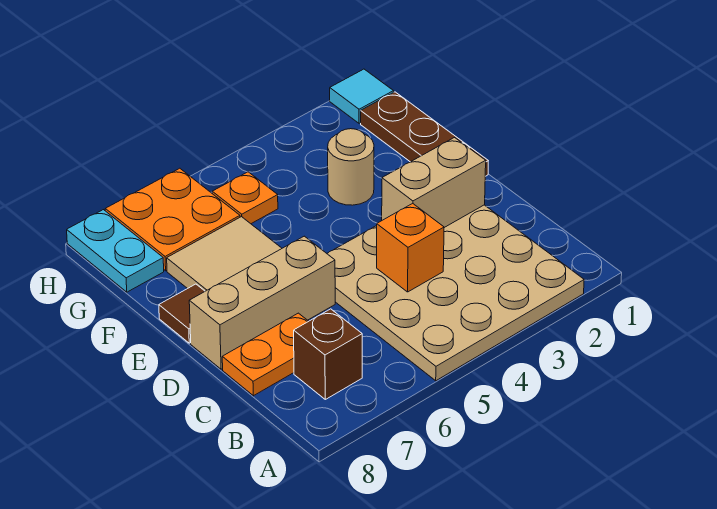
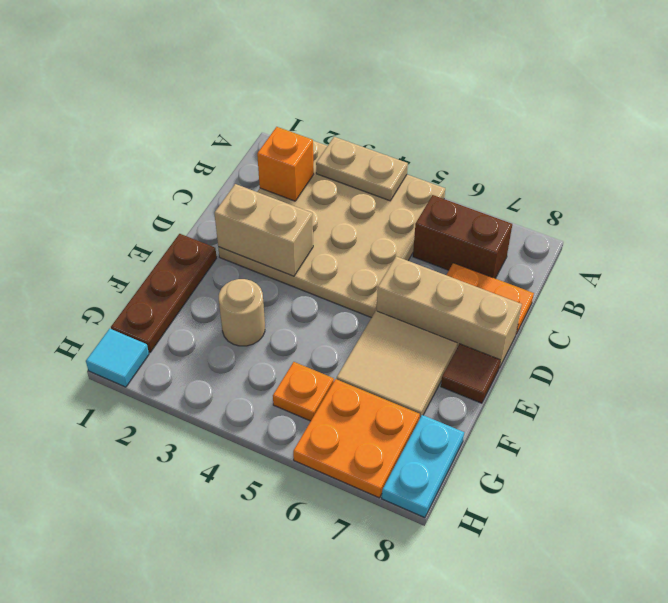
none -> tan plate A3:A4 level 2
brown brick B7 level 1 -> brown brick B6:B7 level 1
orange brick C4 level 2 -> orange brick B2 level 2

